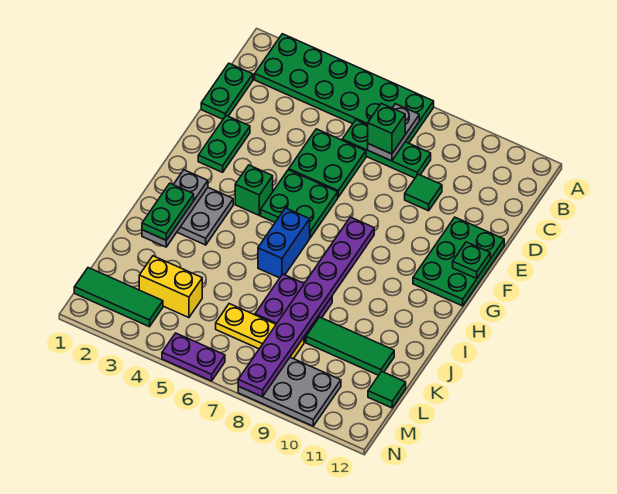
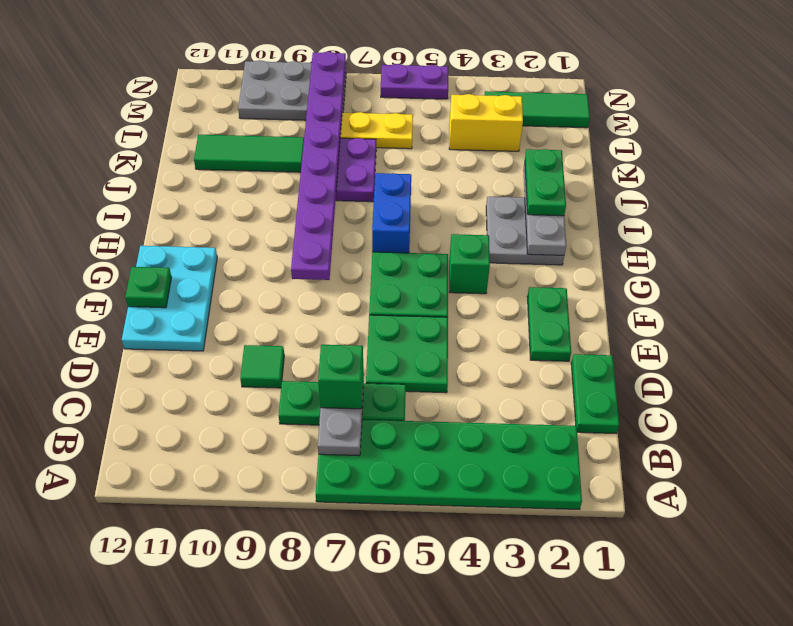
green plate E11:G12 level 1 -> cyan plate E11:G12 level 1
green tile L12 level 1 -> none

